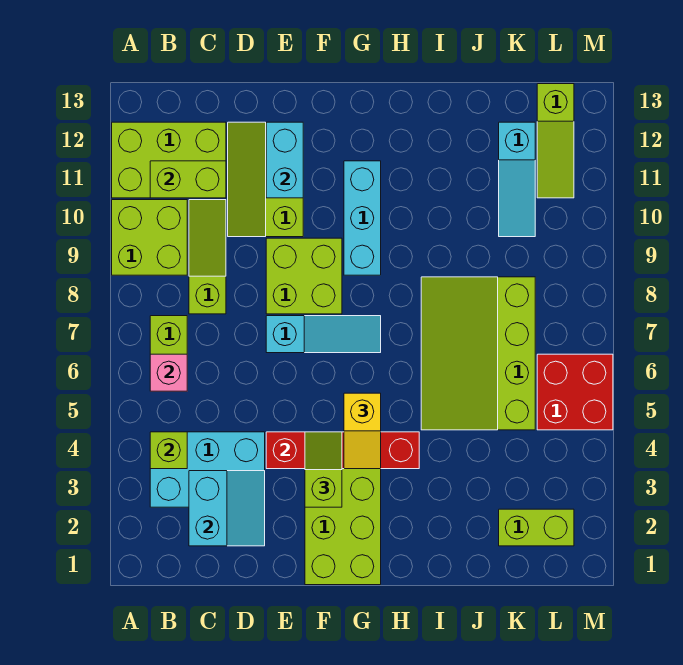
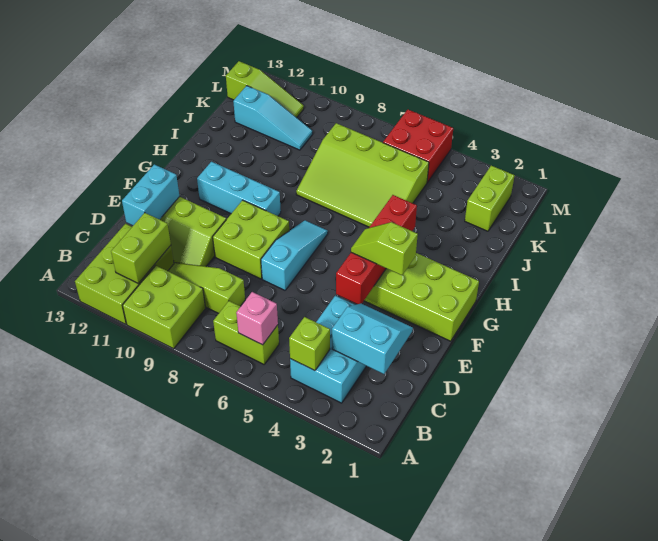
cyan brick E11:E12 level 2 -> cyan brick D12:E12 level 2
yellow slope G4:G5 level 3 top 5 -> none

